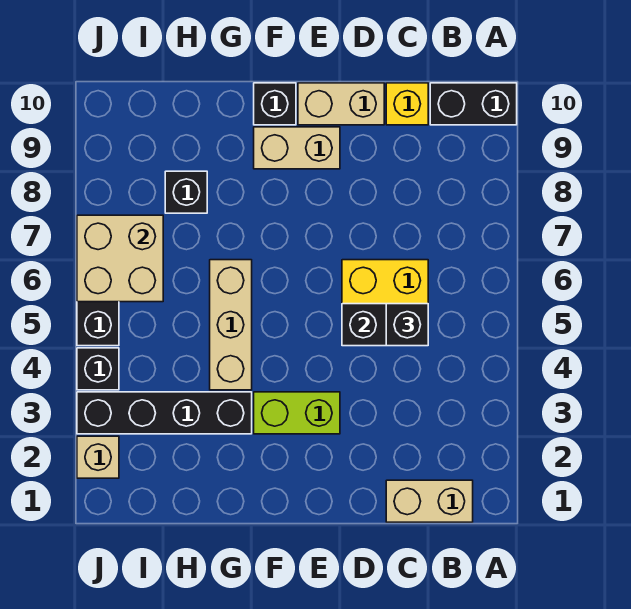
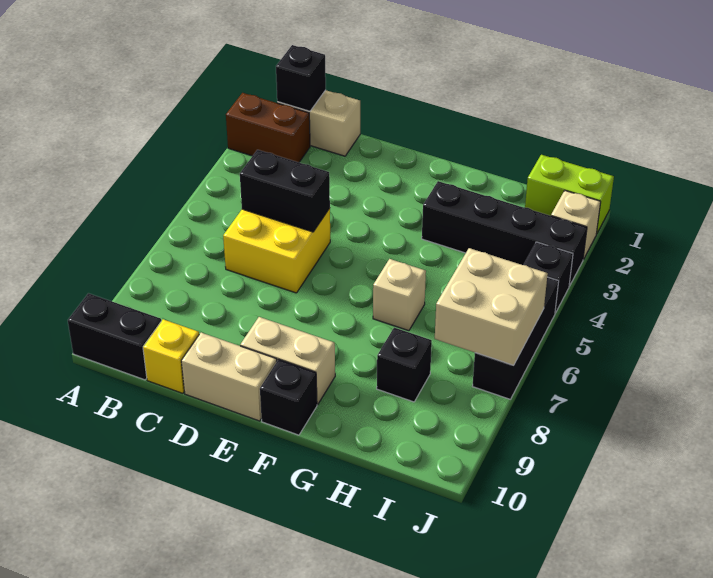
none -> brown brick A2:B2 level 1
black brick C5 level 3 -> black brick B1 level 2
lime brick E3:F3 level 1 -> lime brick I1:J1 level 1
tan brick G4:G6 level 1 -> tan brick G6 level 1

